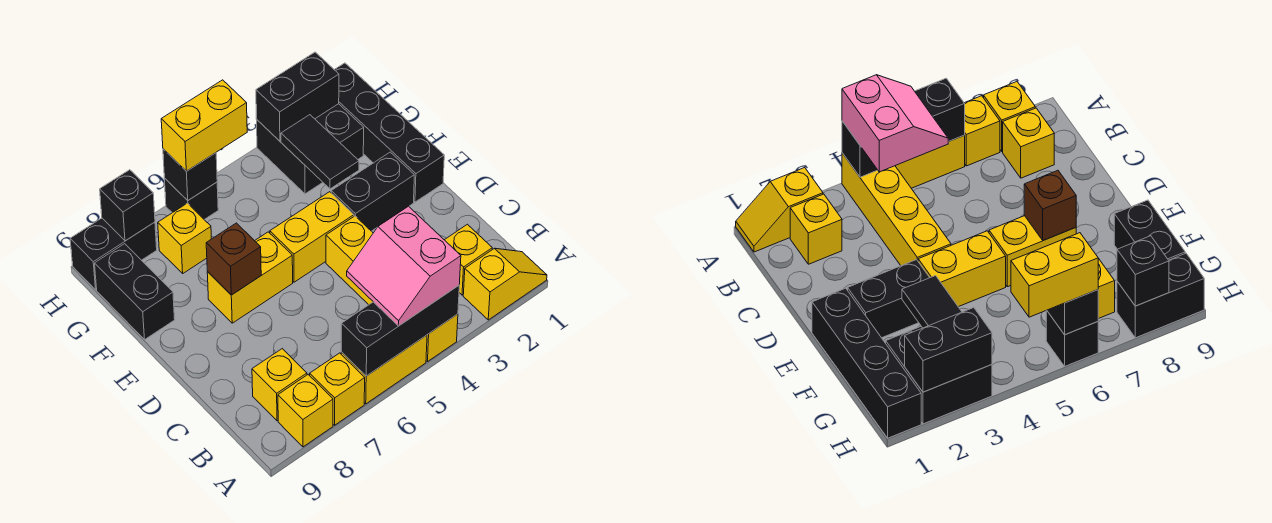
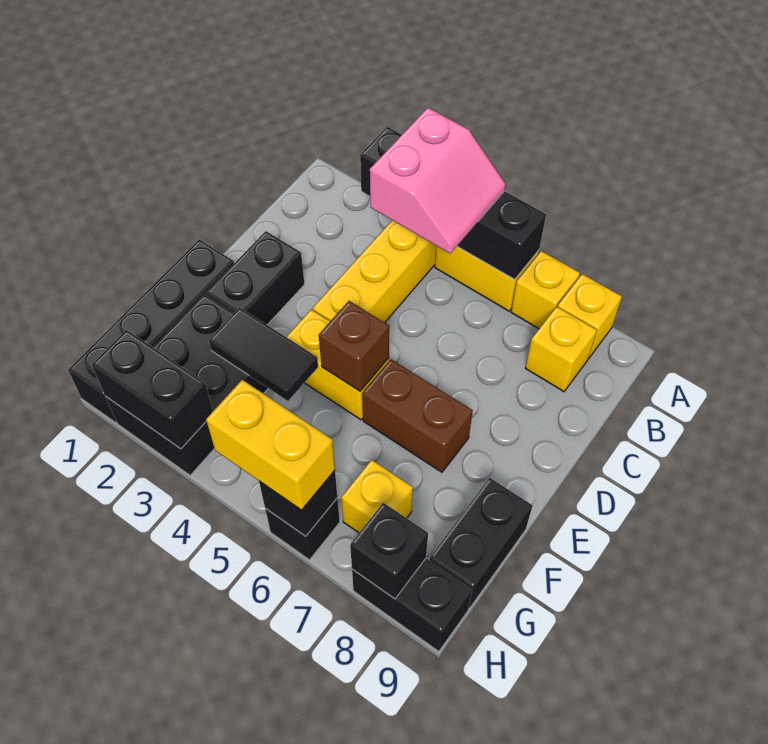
yellow slope A1:A2 level 1 top 2 -> none
black brick A4:A6 level 2 -> black brick A3:A6 level 2
yellow brick B2 level 1 -> none
black brick E2:E3 level 1 -> black brick D2:E2 level 1
yellow brick E6:E7 level 1 -> brown brick E6:E7 level 1
brown brick E7 level 2 -> brown brick E5 level 2
black tile F3:G3 level 2 -> black tile F3:F4 level 2
black brick G2:H3 level 1 -> black brick F2:H3 level 1

